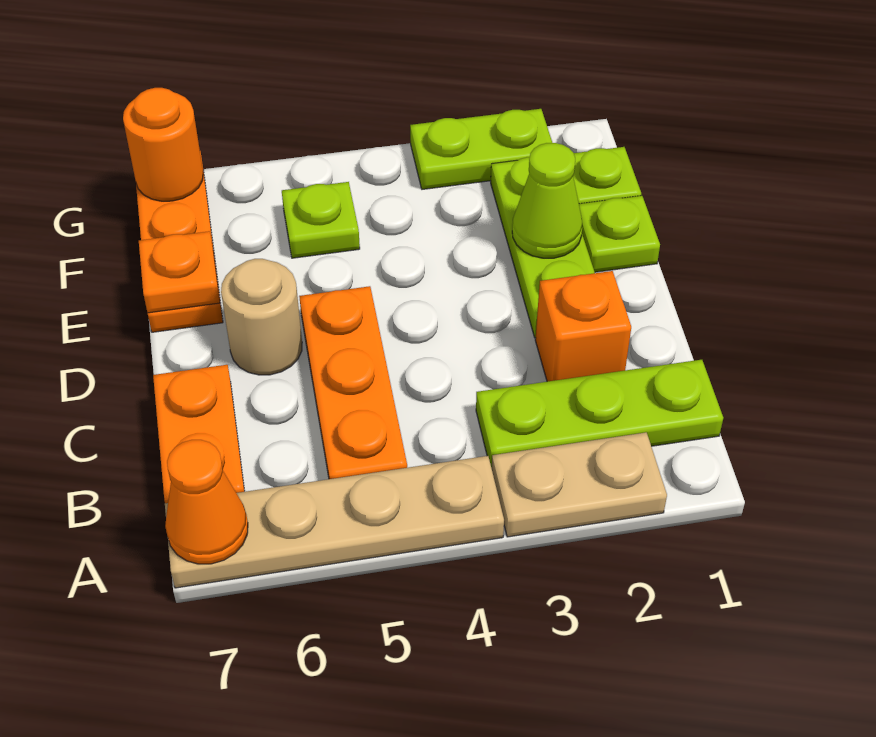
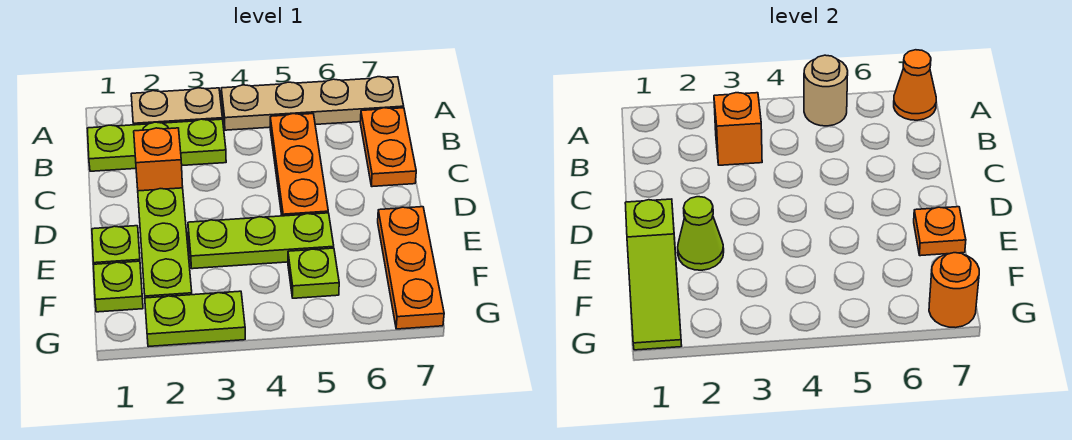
none -> orange brick B3 level 2
tan round brick D6 level 1 -> tan round brick A5 level 2
none -> lime slope E1:G1 level 2 top E
none -> lime plate E3:E5 level 1

